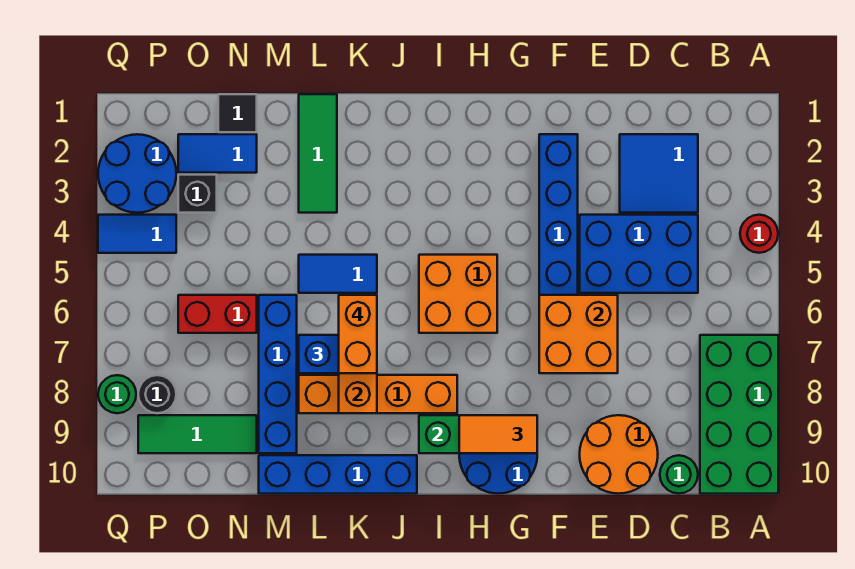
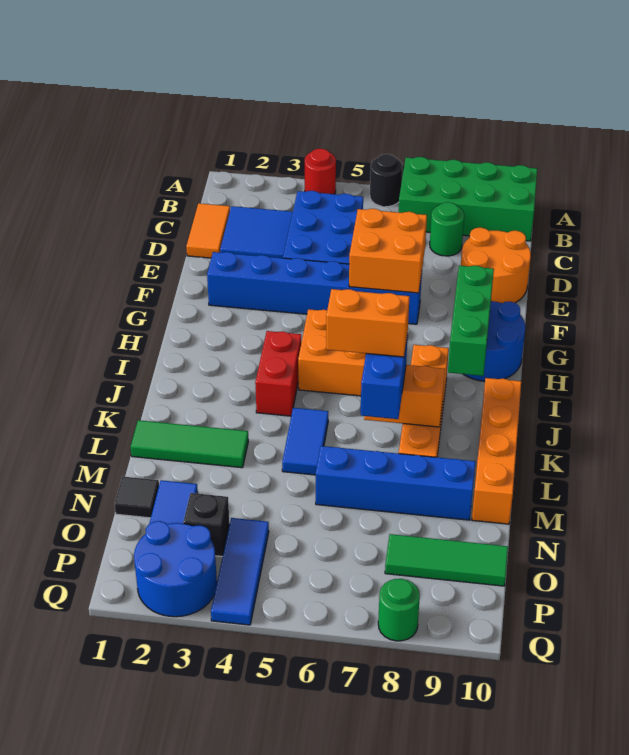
green round brick C10 level 1 -> green round brick C8 level 1
orange tile G9:H9 level 3 -> orange tile C1:D1 level 1
blue brick J10:M10 level 1 -> orange brick J10:M10 level 1
red brick N6:O6 level 1 -> red brick I4:J4 level 1
green tile N9:P9 level 1 -> green tile O8:O10 level 1
blue tile P4:Q4 level 1 -> blue tile O4:Q4 level 1
black round brick P8 level 1 -> black round brick A6 level 1

